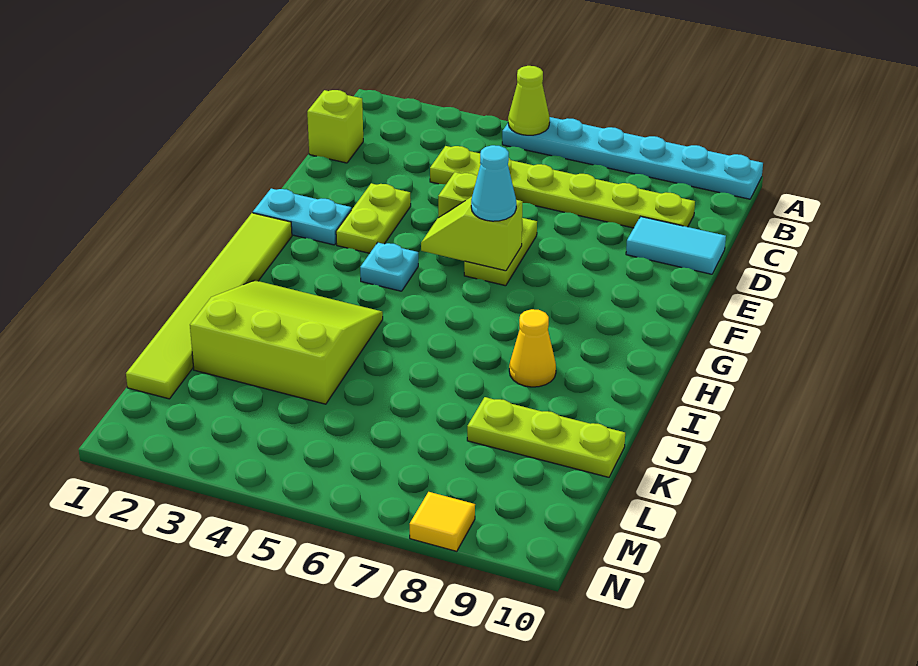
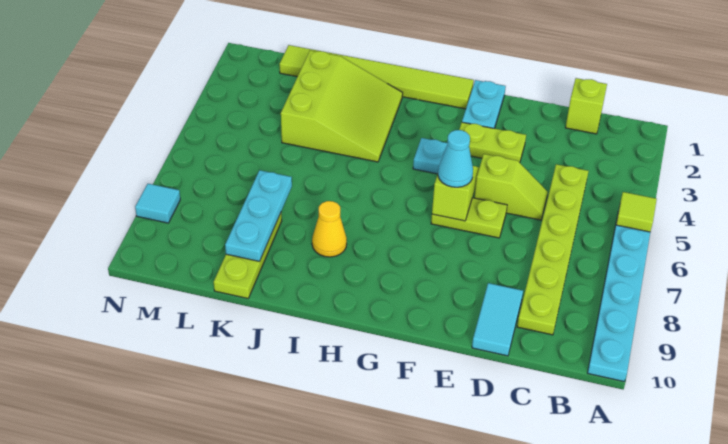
lime cone A5 level 2 -> lime tile A5 level 2
none -> cyan plate K7:K9 level 2
yellow tile N8 level 1 -> cyan tile N8 level 1

